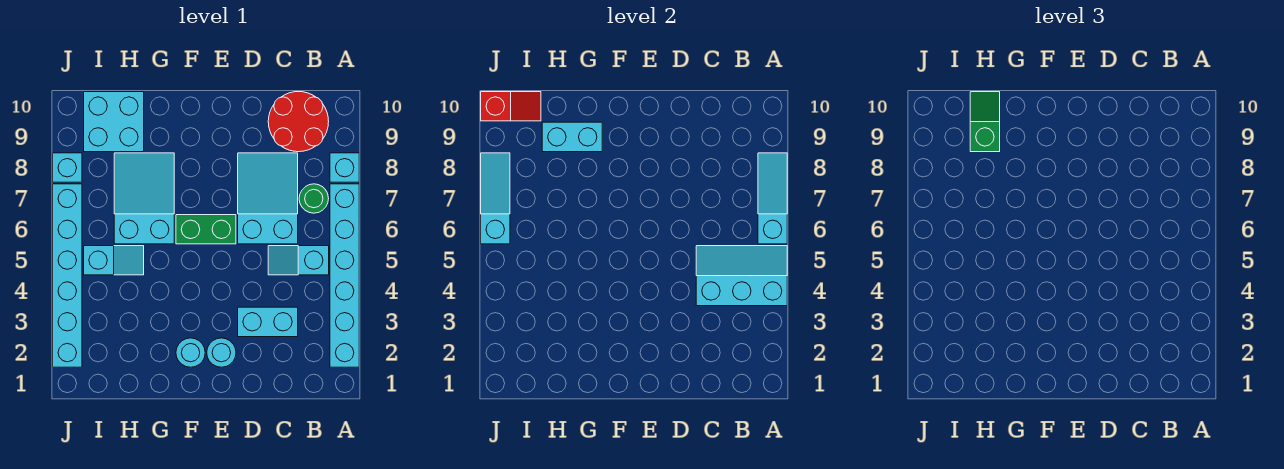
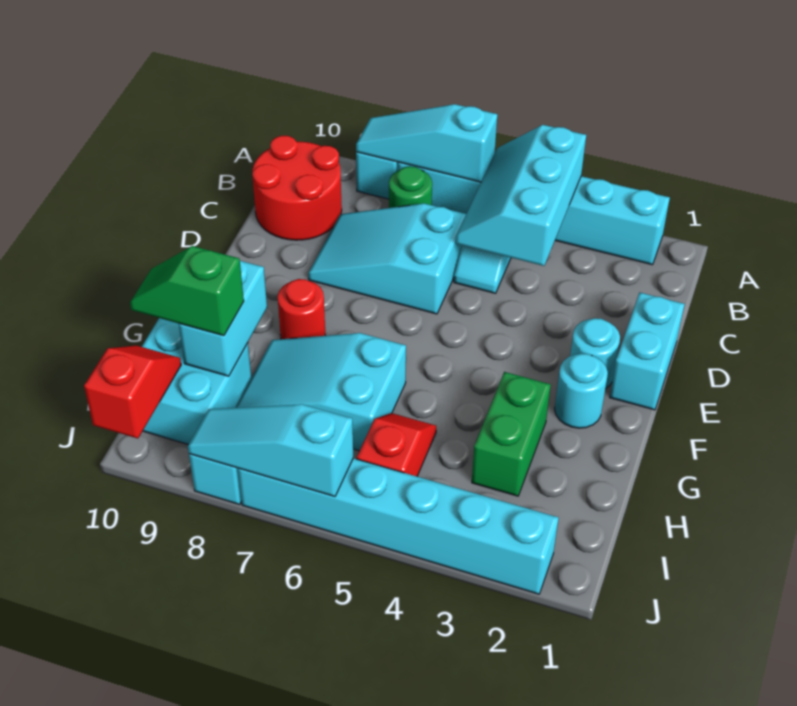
cyan brick C3:D3 level 1 -> cyan brick D1:E1 level 1
green brick E6:F6 level 1 -> green brick G3:H3 level 1
none -> red round brick F8 level 1
cyan slope H5:I5 level 1 top I -> red slope H5:I5 level 1 top I

